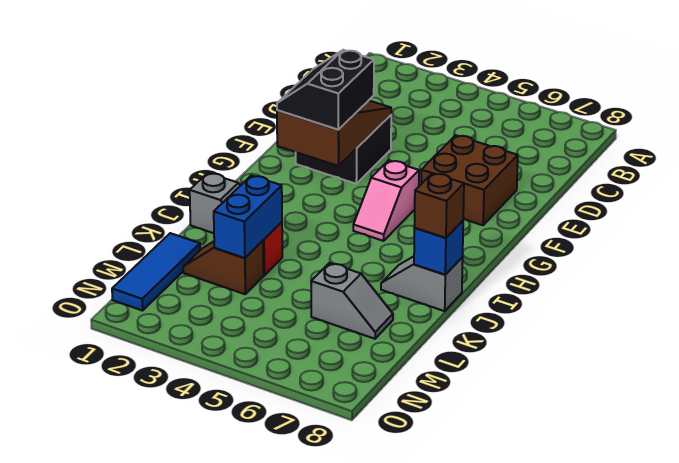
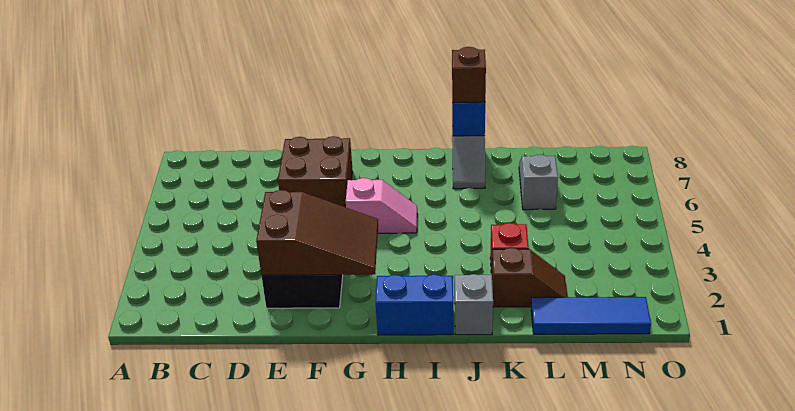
brown slope E2:G3 level 2 top G -> brown slope E2:G3 level 2 top E
black slope F2:G3 level 3 top 3 -> none
blue brick K3:L3 level 2 -> blue brick H1:I1 level 1
brown slope L2:L3 level 1 top 3 -> brown slope K2:L2 level 1 top K

